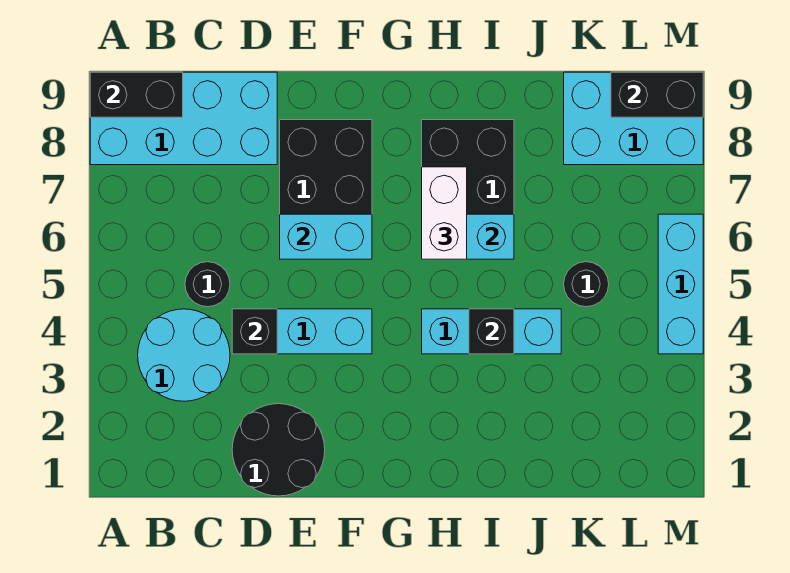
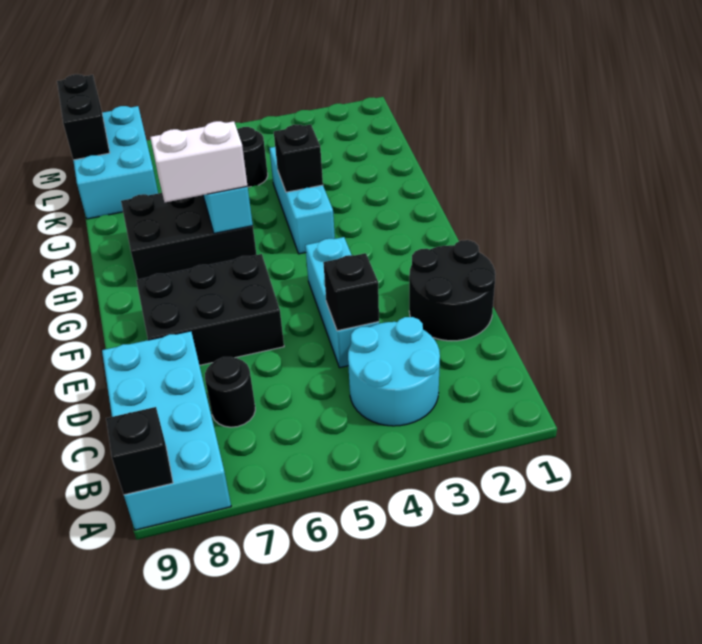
black brick A9:B9 level 2 -> black brick A9 level 2
black round brick C5 level 1 -> black round brick C7 level 1
cyan brick E6:F6 level 2 -> none
cyan brick M4:M6 level 1 -> none

